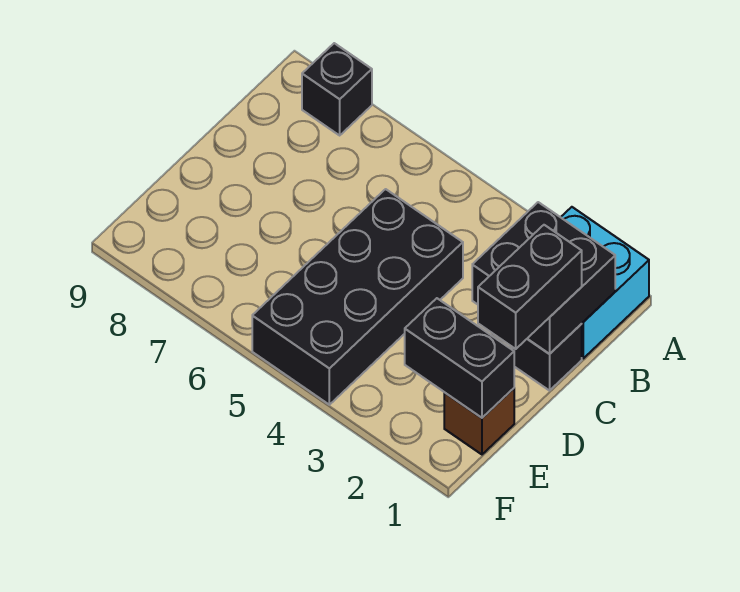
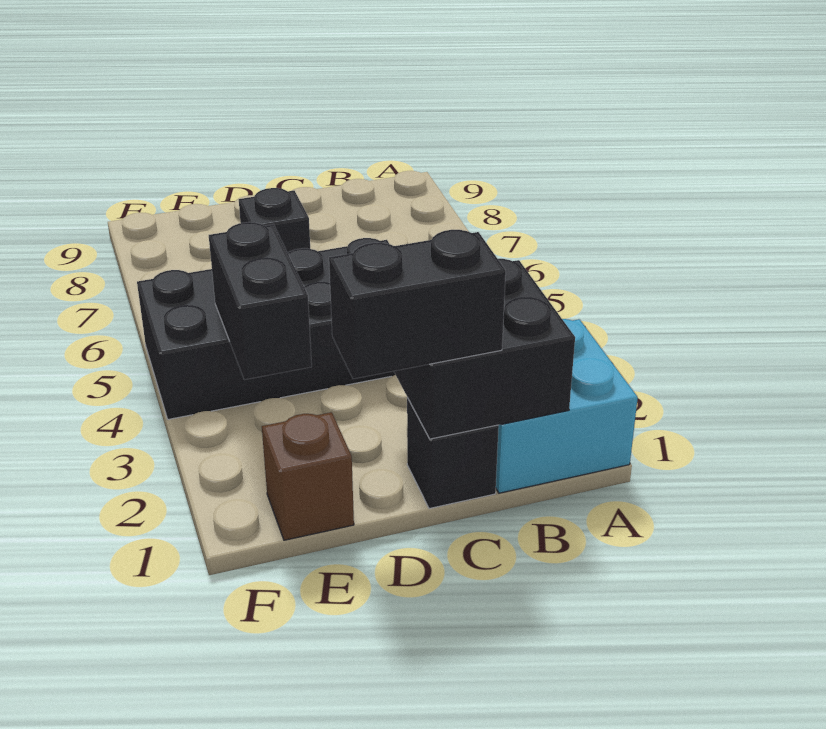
black brick A8 level 1 -> black brick D7 level 1
black brick E1:E2 level 2 -> black brick E3:E4 level 2

